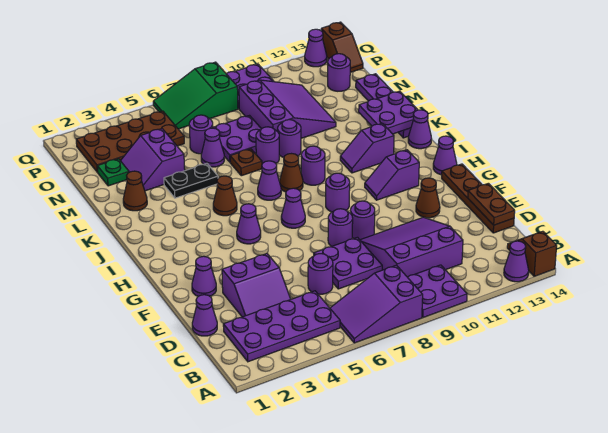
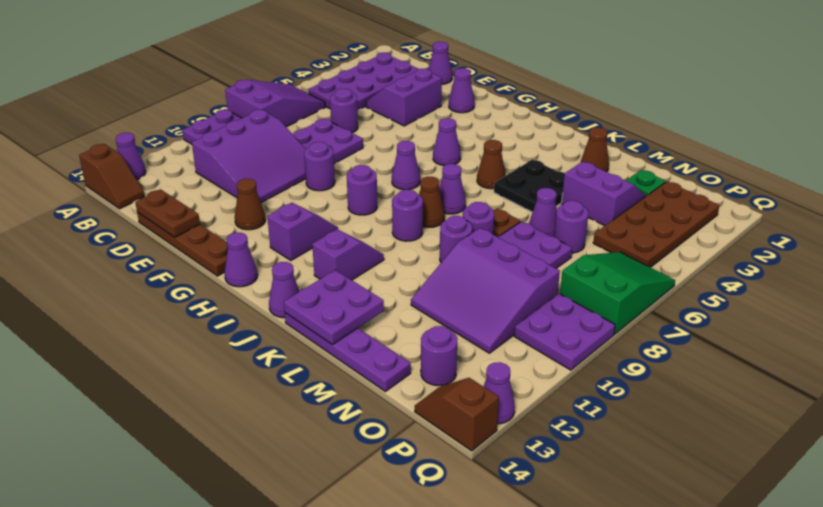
purple round brick F8 level 1 -> none
black plate L4:L5 level 1 -> black plate K4:L5 level 1

